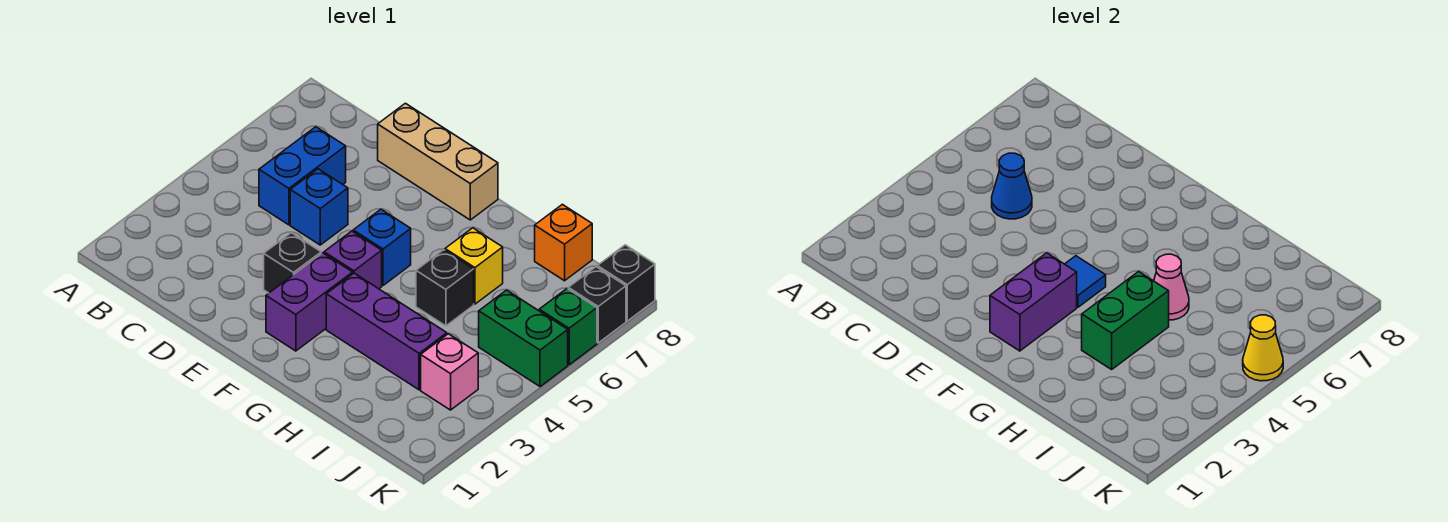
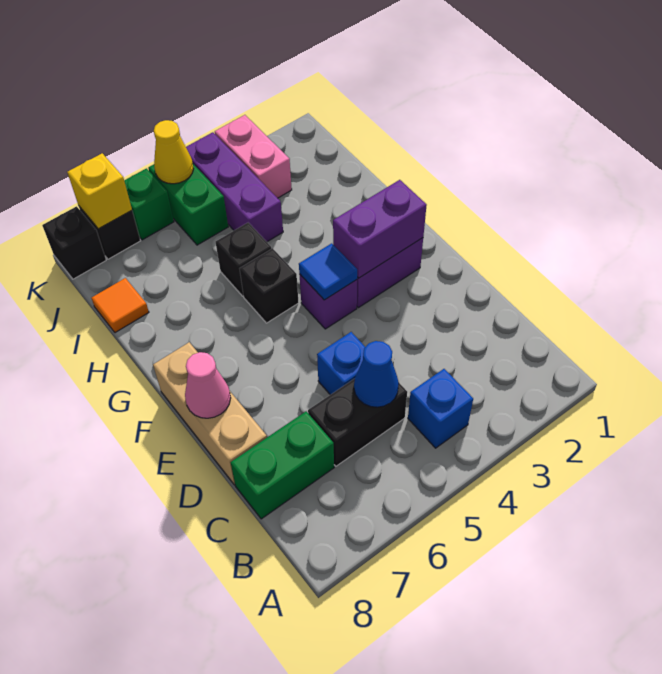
blue brick C5:C6 level 1 -> black brick C5:C6 level 1
black brick E3 level 1 -> black brick G5 level 1
blue brick F5 level 1 -> blue brick B4 level 1
purple brick G3:I3 level 1 -> purple brick I4:K4 level 1
green brick H3:H4 level 2 -> green brick C7:C8 level 1
pink cone H5 level 2 -> pink cone E8 level 2
yellow brick H6 level 1 -> yellow brick K7 level 2
orange brick I8 level 1 -> orange tile I8 level 1
pink brick J3 level 1 -> pink brick J3:K3 level 1

